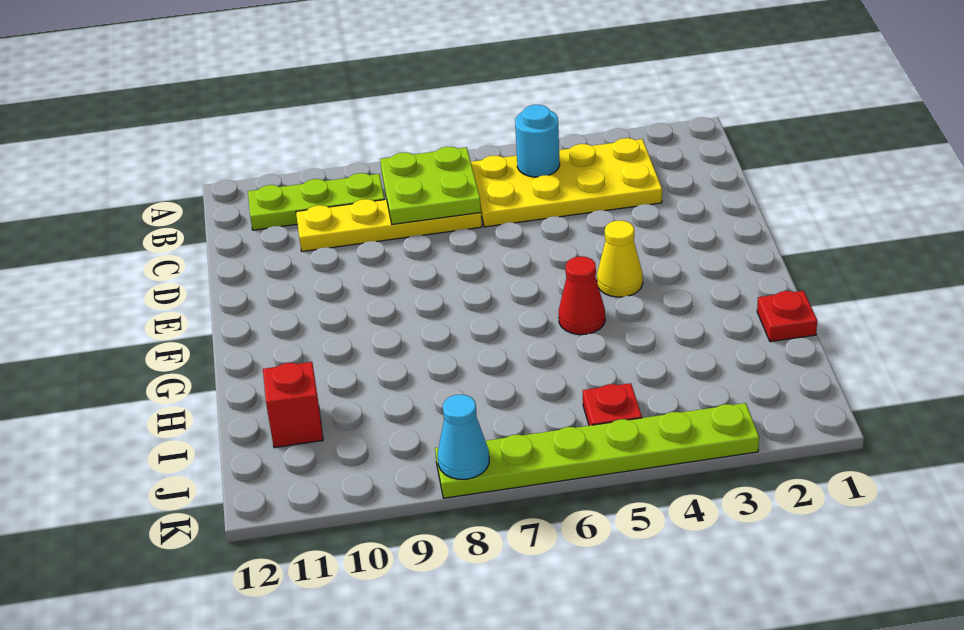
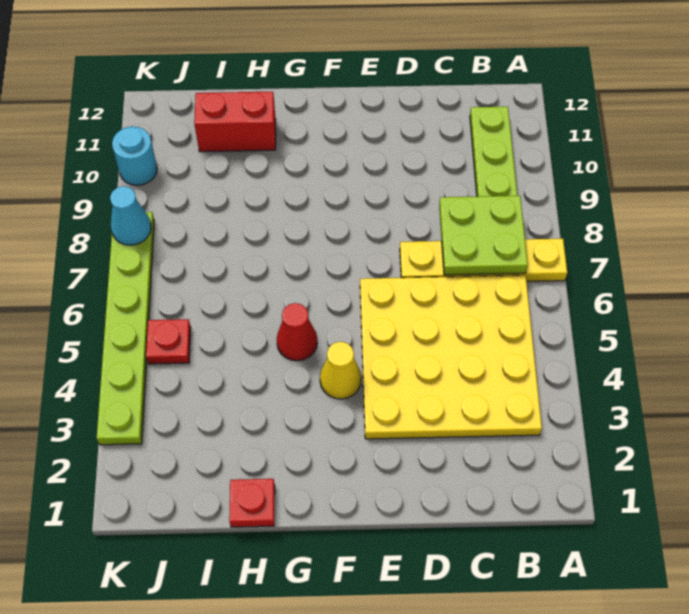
yellow plate B3:C6 level 1 -> yellow plate B3:E6 level 1
cyan round brick B5 level 2 -> cyan round brick K10 level 1
yellow plate C7:C10 level 1 -> yellow plate A7:D7 level 1
red brick I11 level 1 -> red brick H11:I11 level 1

